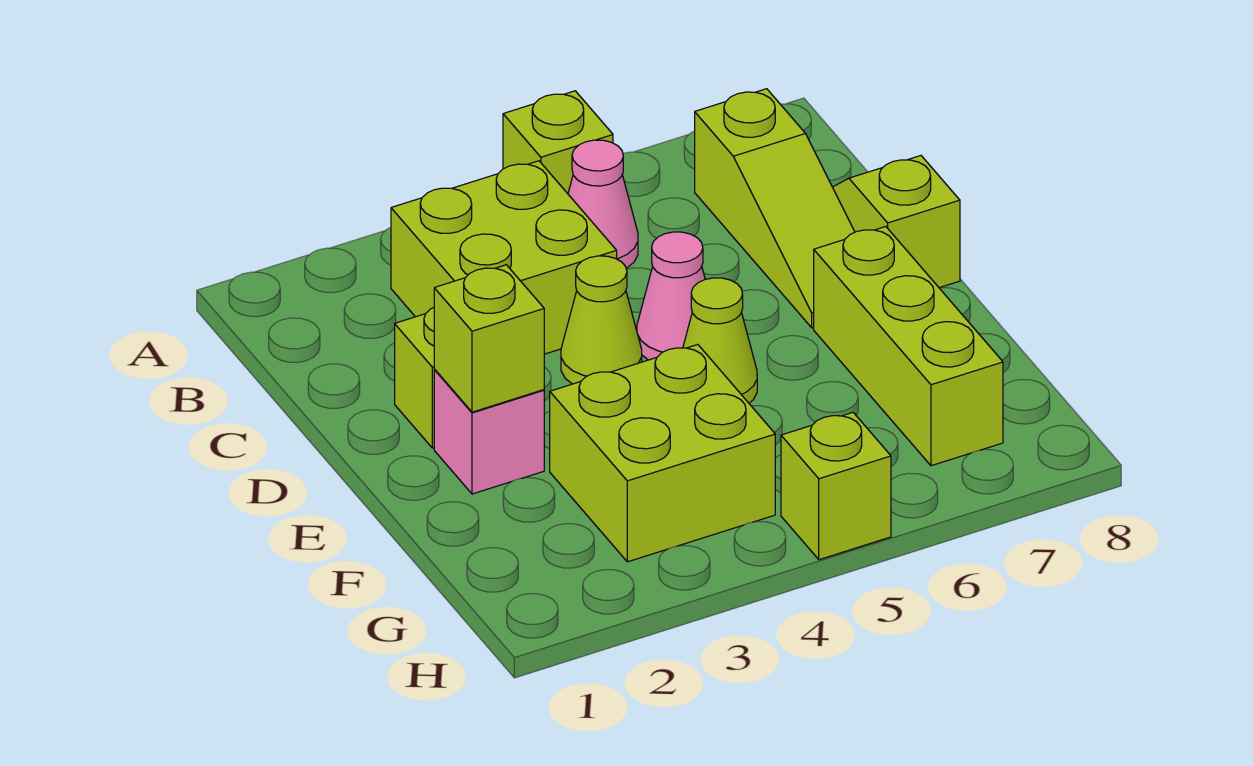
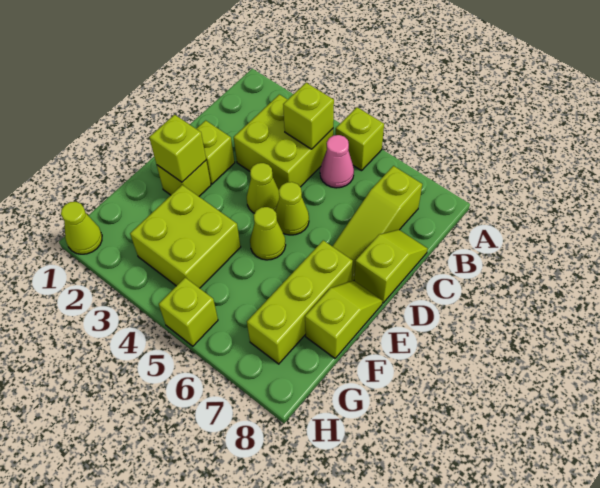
none -> lime brick B4 level 2
pink cone D5 level 1 -> lime cone D5 level 1
pink brick E2 level 1 -> lime brick E2 level 1
none -> lime slope E8:F8 level 1 top F
none -> lime cone H1 level 1

